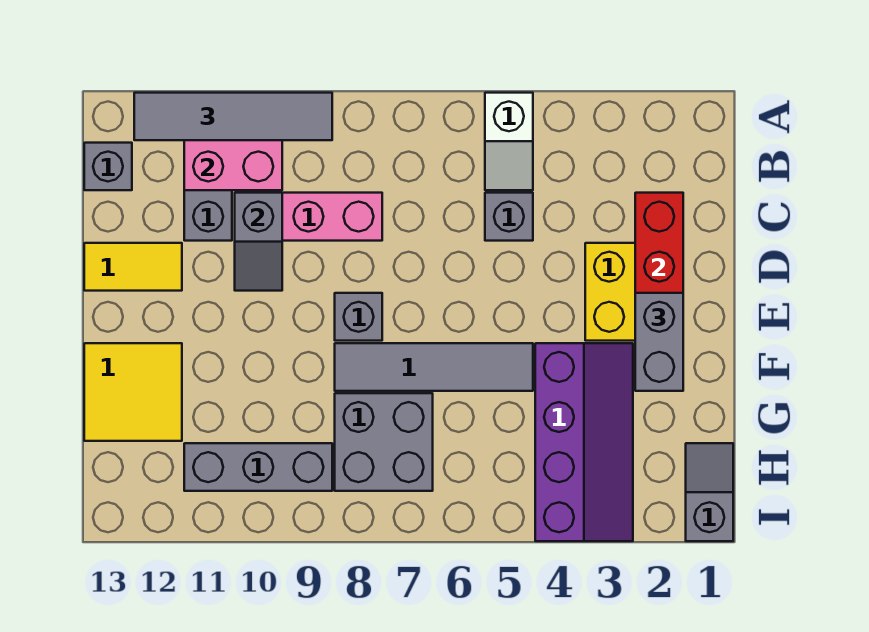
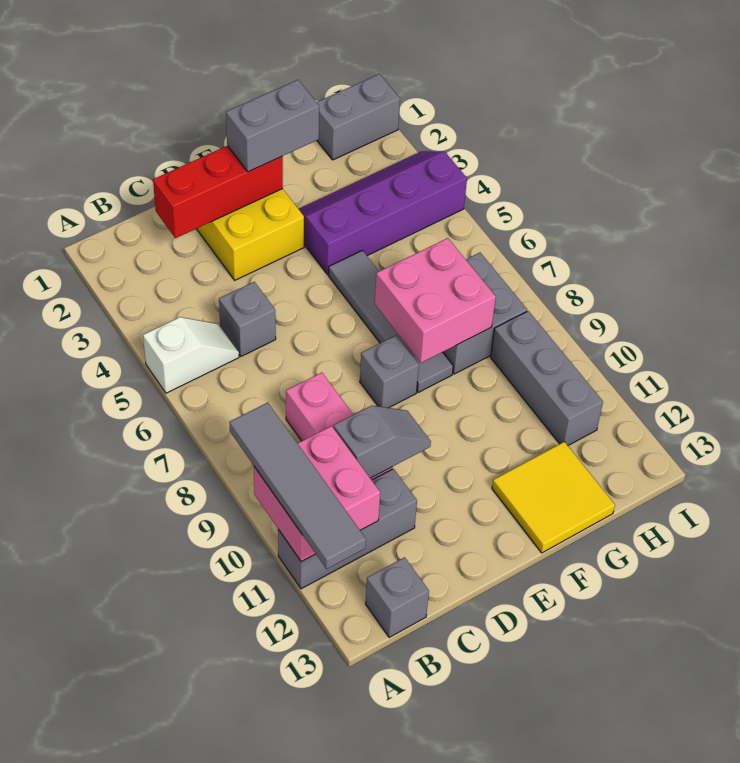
yellow tile D12:D13 level 1 -> none
none -> pink brick F7:G8 level 2
grey slope H1:I1 level 1 top I -> grey brick H1:I1 level 1

